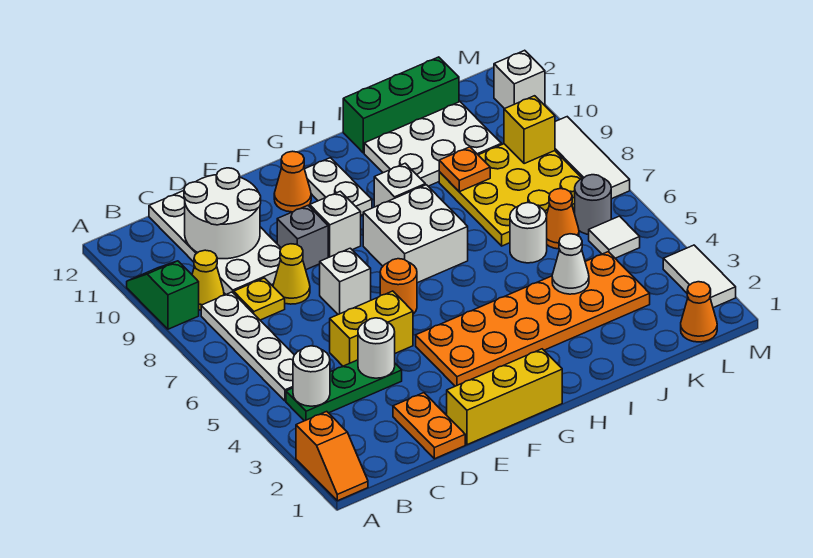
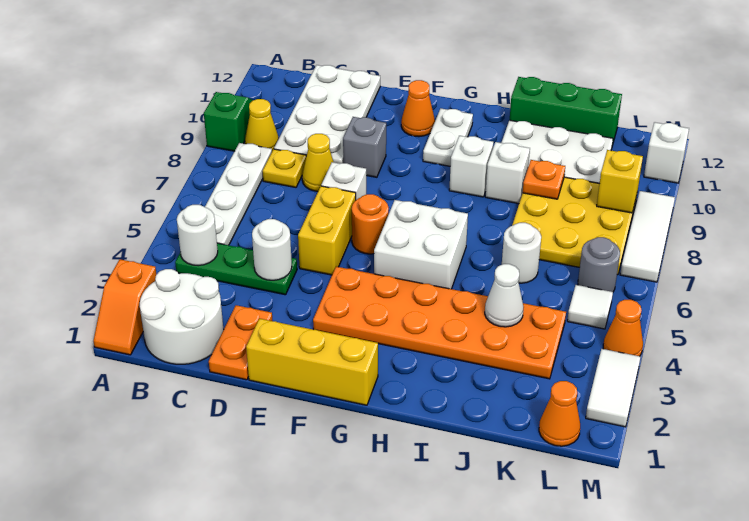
white round brick C10:D11 level 2 -> white round brick B1:C2 level 1
yellow brick D5:E5 level 1 -> yellow brick E5:E6 level 1
white brick F9 level 1 -> white brick I9 level 1
white brick G7:H8 level 1 -> white brick G5:H6 level 1
orange cone K6 level 1 -> orange cone M4 level 1

